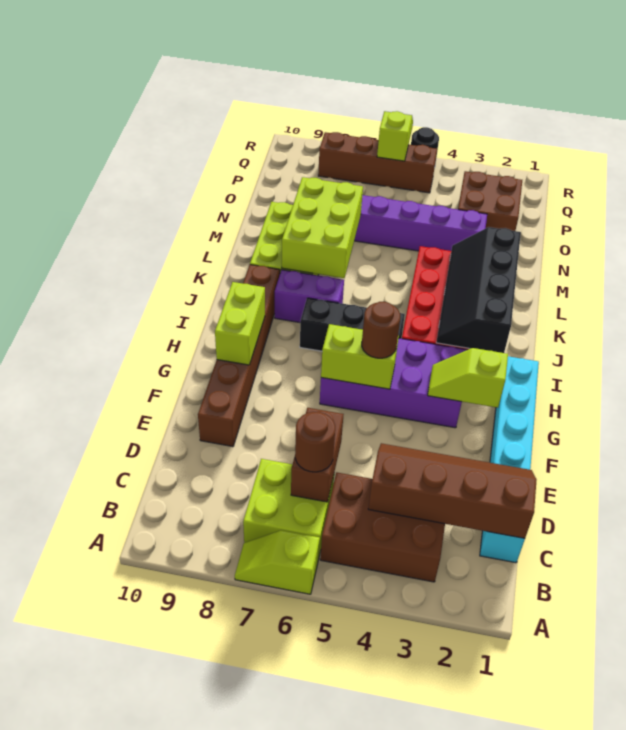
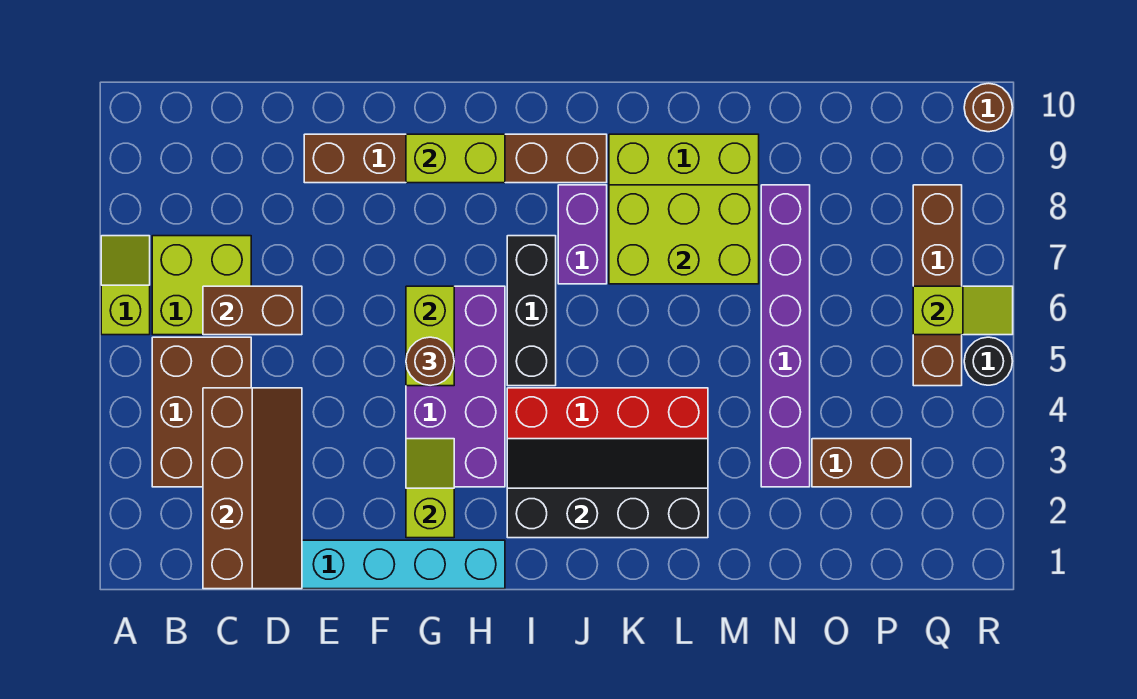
brown round brick C6 level 3 -> brown round brick R10 level 1
brown brick O2:P3 level 1 -> brown brick O3:P3 level 1

